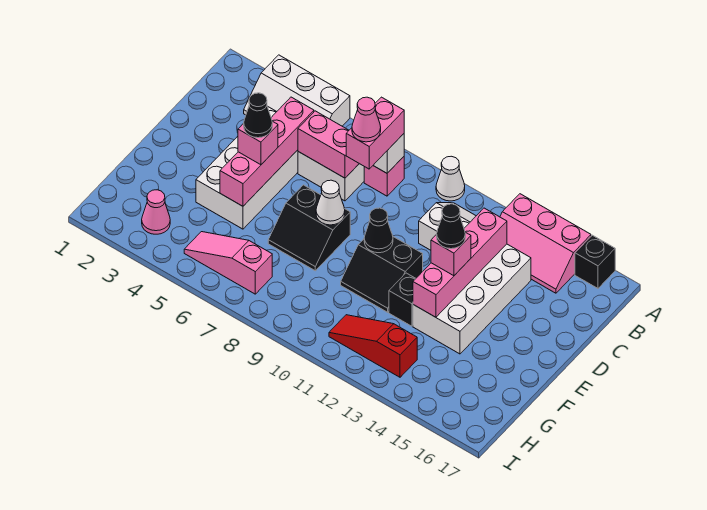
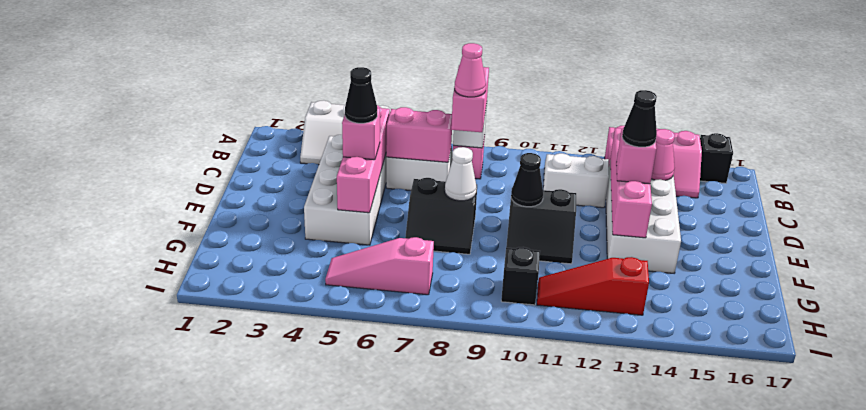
white cone A10 level 1 -> none
black brick F12 level 1 -> black brick H10 level 1
pink cone H3 level 1 -> pink cone C14 level 2

